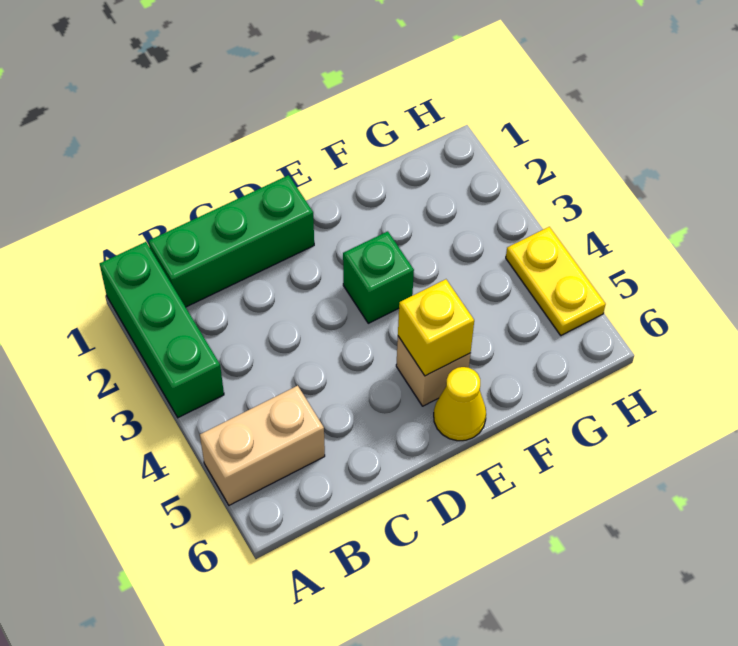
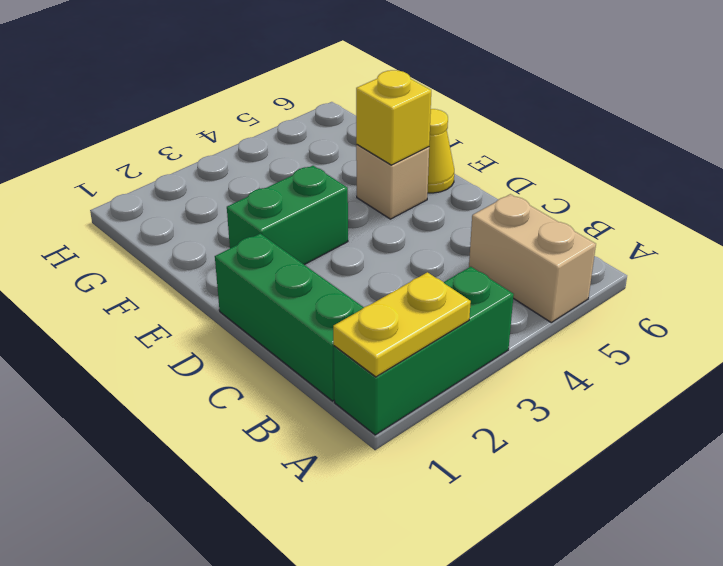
green brick E3 level 1 -> green brick E2:E3 level 1
yellow plate H4:H5 level 1 -> yellow plate A1:A2 level 2

